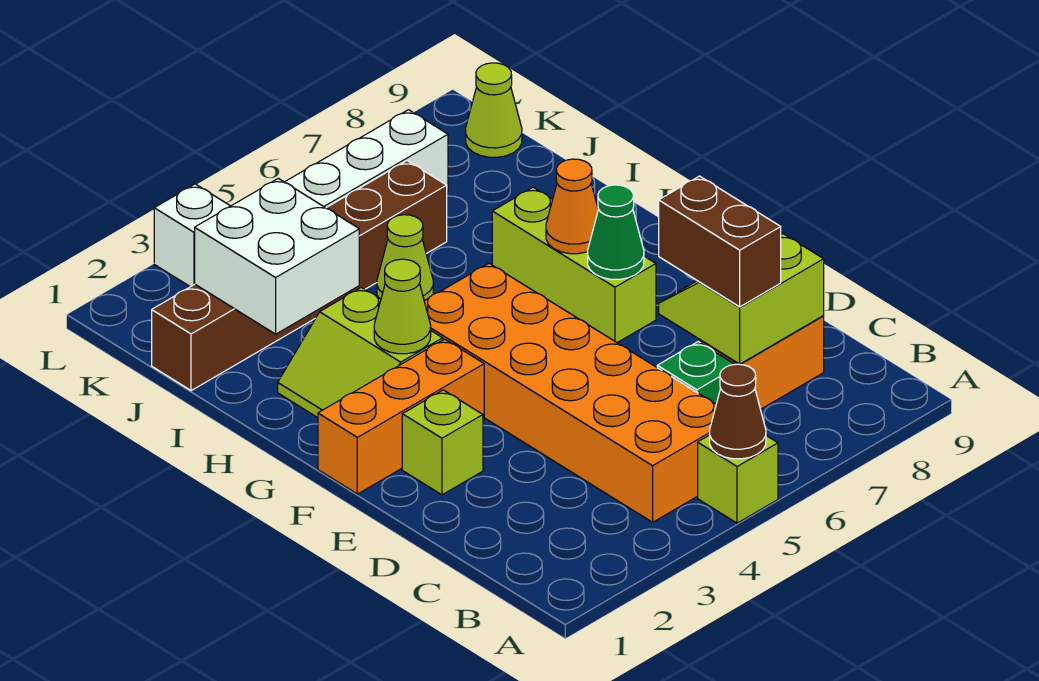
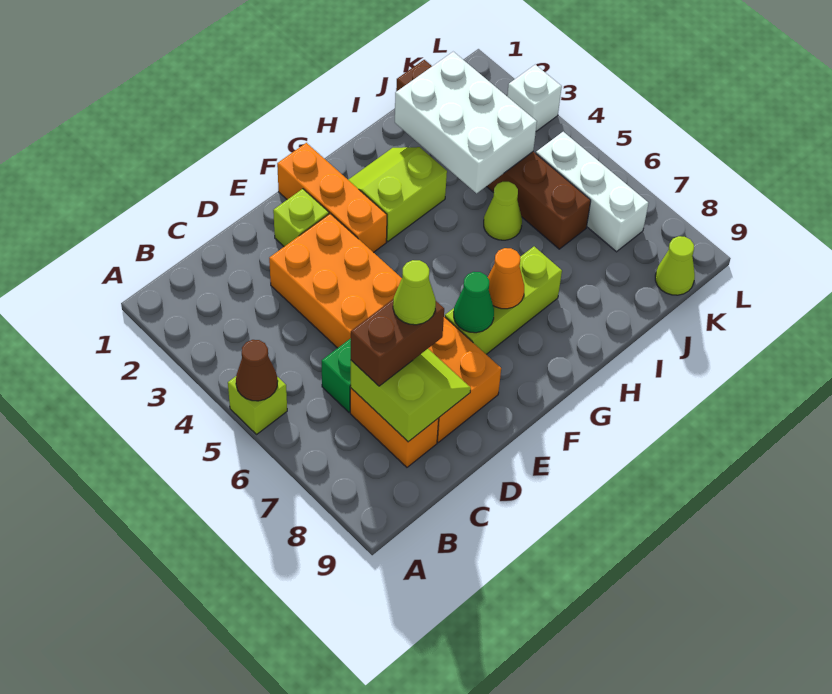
orange brick B4:G5 level 1 -> orange brick D3:E8 level 1
lime cone G3 level 2 -> lime cone D7 level 4
white brick I2:J3 level 2 -> white brick I2:J4 level 2

